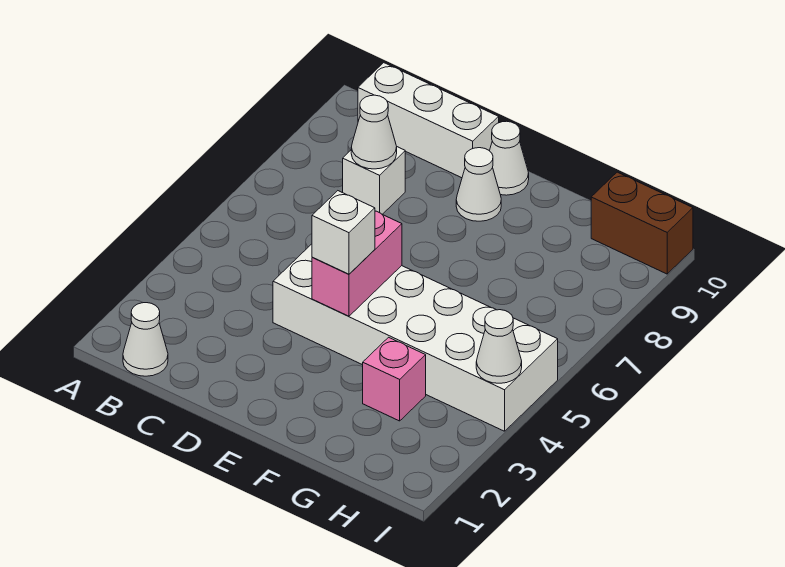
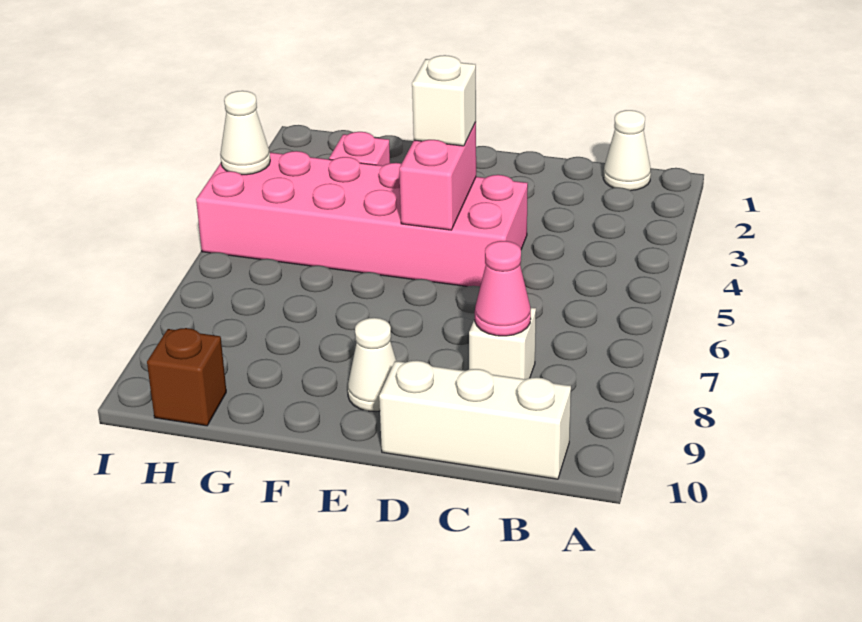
white cone C8 level 2 -> pink cone C8 level 2
white brick D4:I5 level 1 -> pink brick D4:I5 level 1
white cone E10 level 1 -> none
brown brick H10:I10 level 1 -> brown brick H10 level 1

